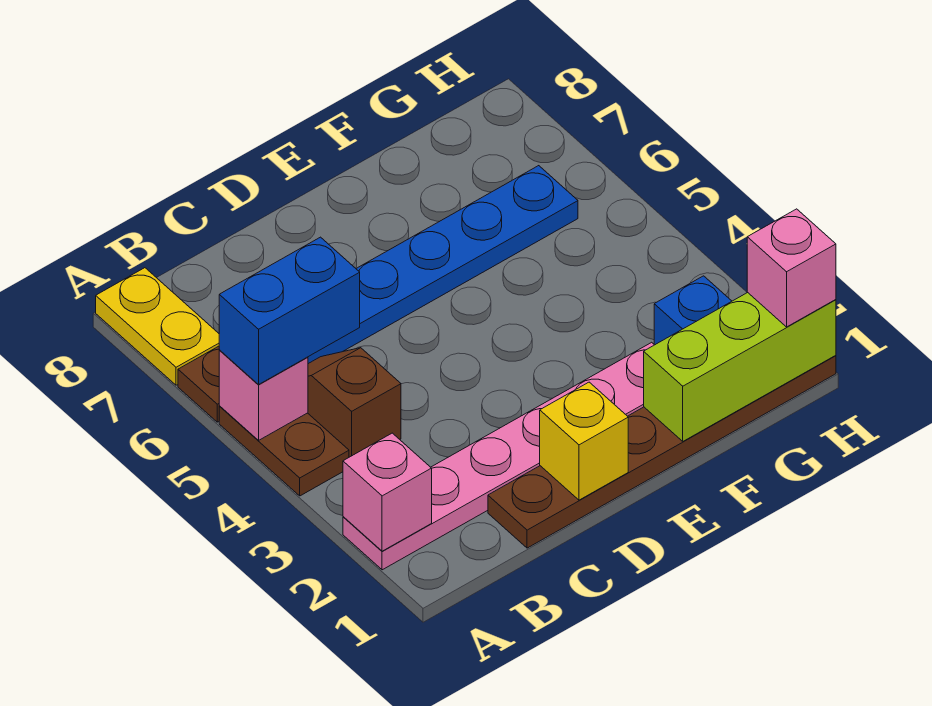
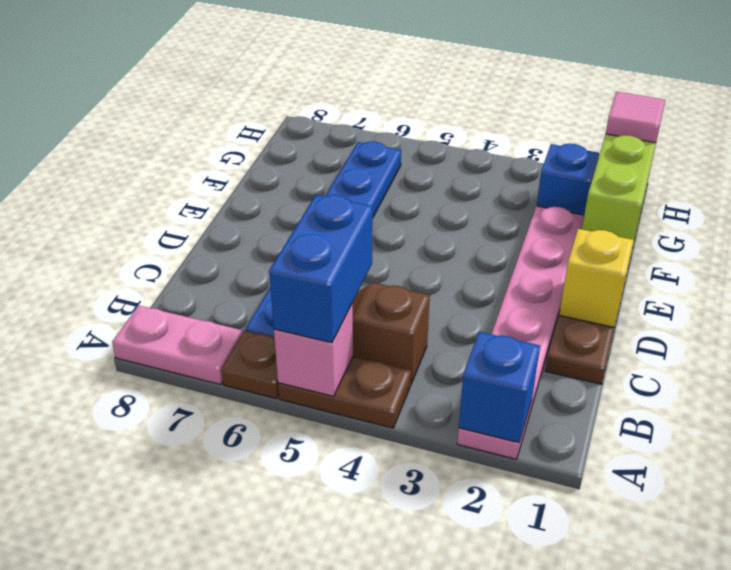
pink brick A2 level 2 -> blue brick A2 level 2
yellow plate A7:A8 level 1 -> pink plate A7:A8 level 1
pink brick H1 level 3 -> pink tile H1 level 3

